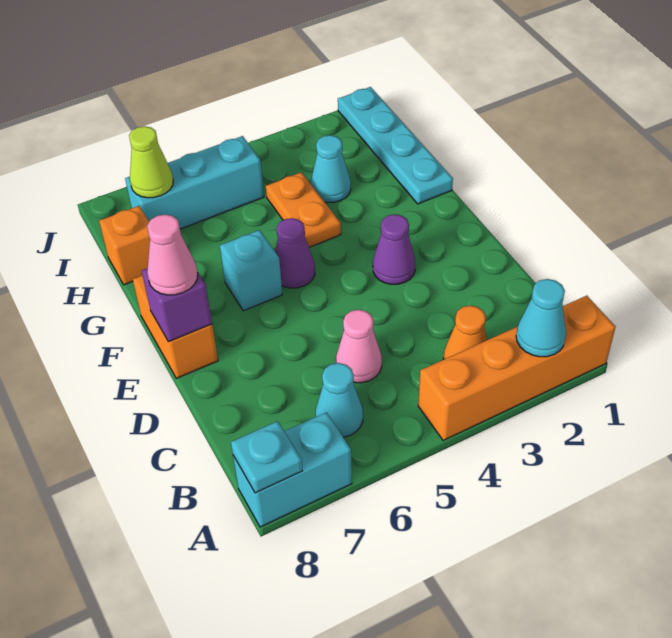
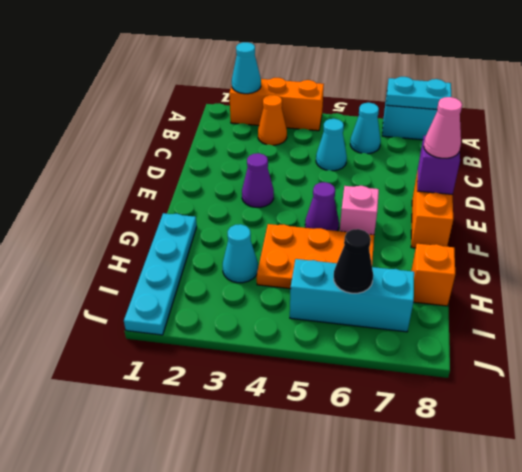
orange brick A1:A4 level 1 -> orange brick A2:A4 level 1
cyan plate A8 level 2 -> cyan plate A7:A8 level 2
pink cone C5 level 1 -> cyan cone C5 level 1
cyan brick F6 level 1 -> pink brick F6 level 1
orange plate G4:H4 level 1 -> orange plate G4:H6 level 1
none -> black cone I6 level 2
lime cone I7 level 2 -> none

